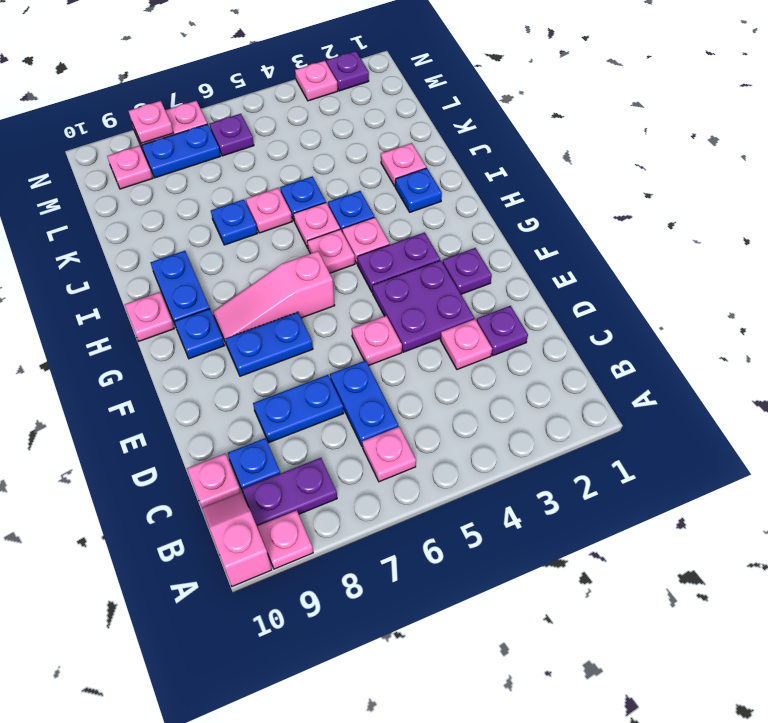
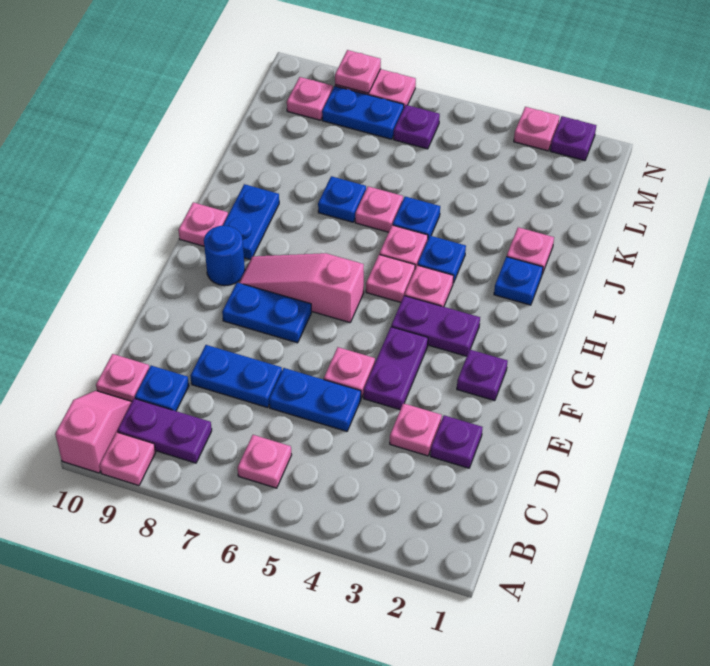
blue plate C6:D6 level 1 -> blue plate D5:D6 level 1
purple plate E3:F4 level 1 -> purple plate E4:F4 level 1
blue plate G9 level 1 -> blue round brick G9 level 1

